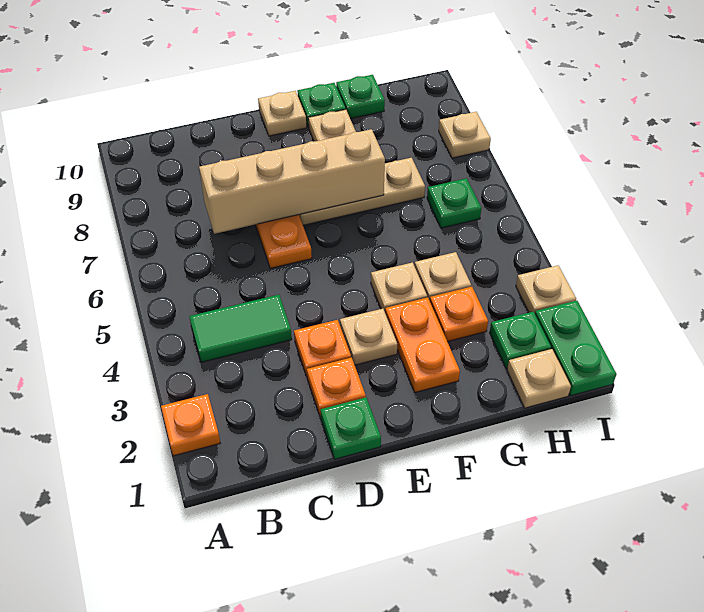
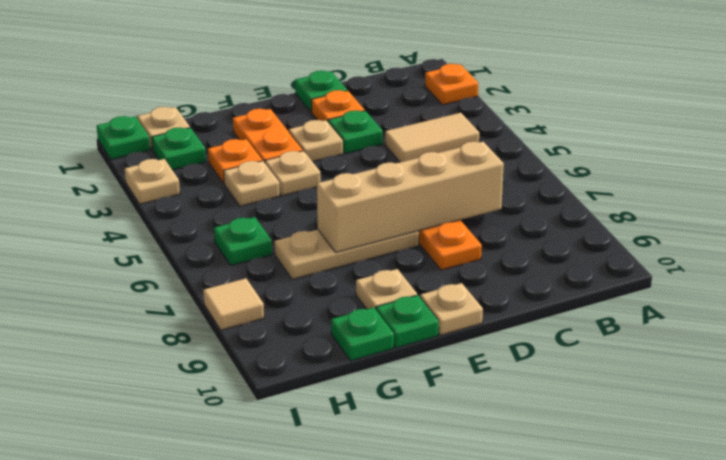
green tile B4:C4 level 1 -> tan tile B4:C4 level 1
orange plate D3 level 1 -> green plate D3 level 1
green plate I1:I2 level 1 -> green plate I1 level 1
tan plate I8 level 1 -> tan tile I8 level 1

